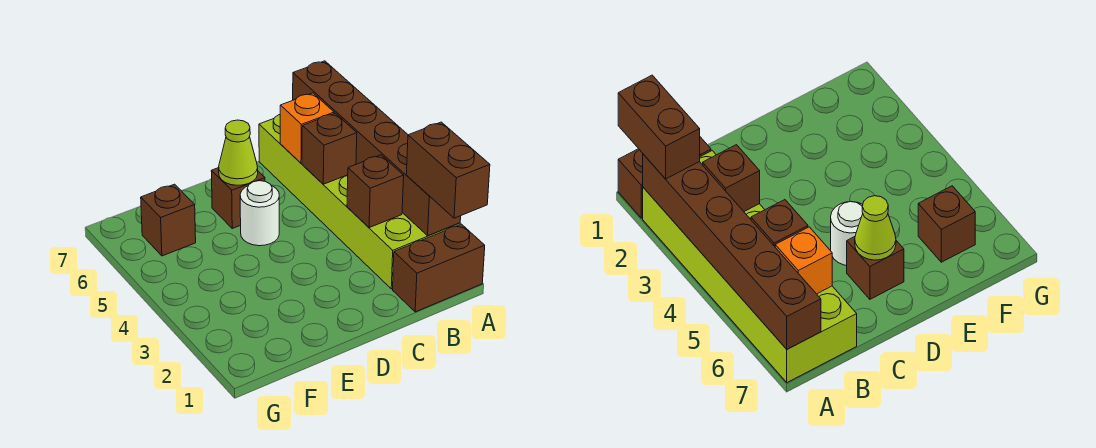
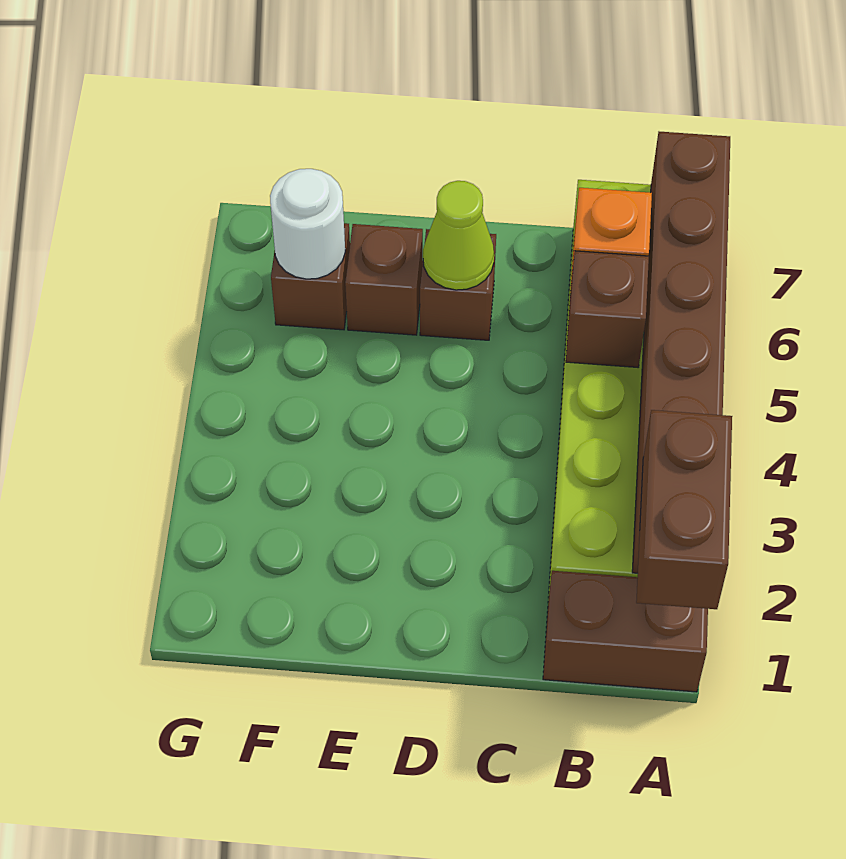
brown brick B3 level 2 -> brown brick E6 level 1
white round brick D5 level 1 -> white round brick F6 level 2

